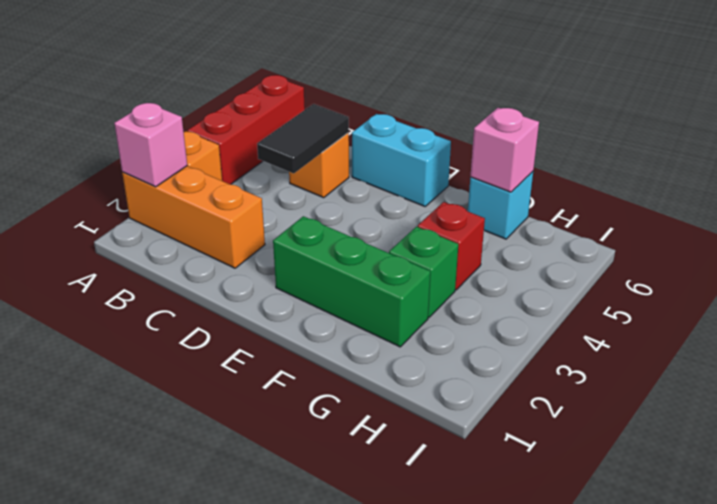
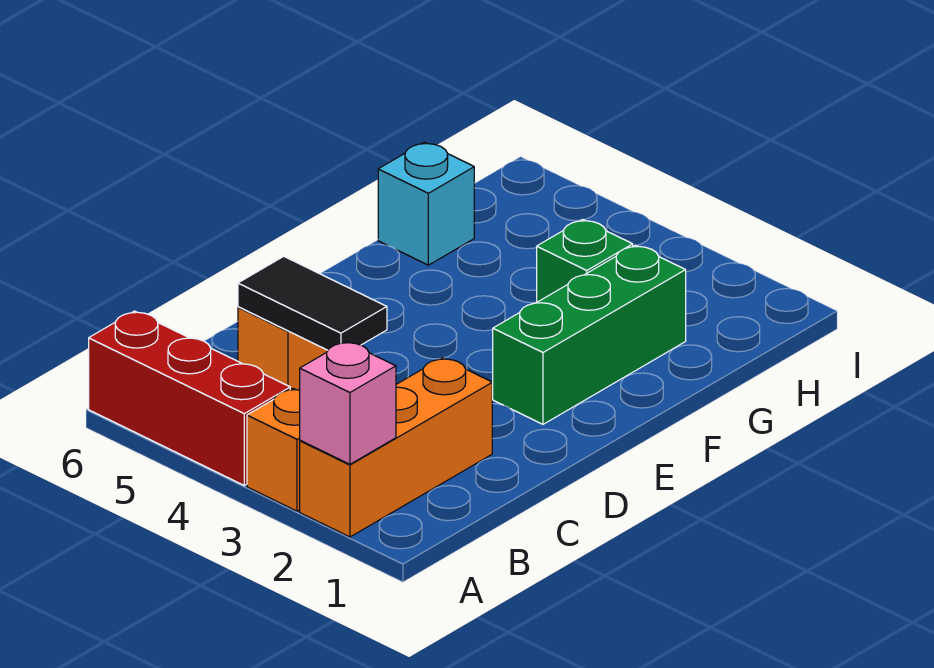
cyan brick D6:E6 level 1 -> none
red brick G4 level 1 -> none
pink brick G6 level 2 -> none

